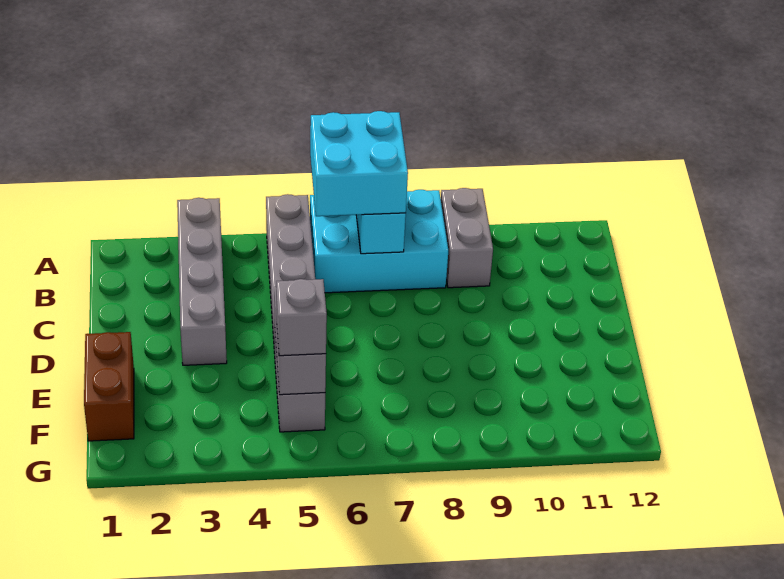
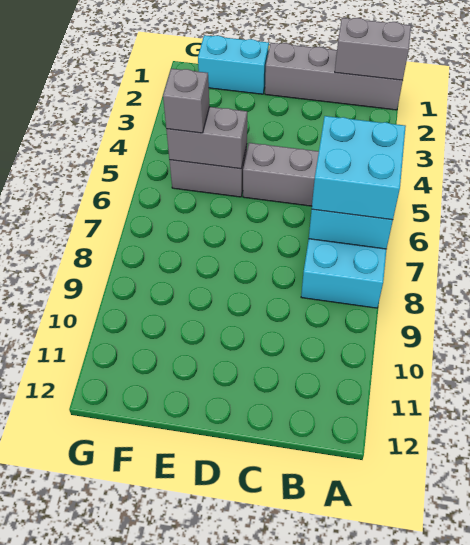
grey brick A3:D3 level 1 -> grey brick A1:D1 level 1
grey brick A9:B9 level 1 -> grey brick A1:B1 level 2
brown brick E1:F1 level 1 -> cyan brick E1:F1 level 1

